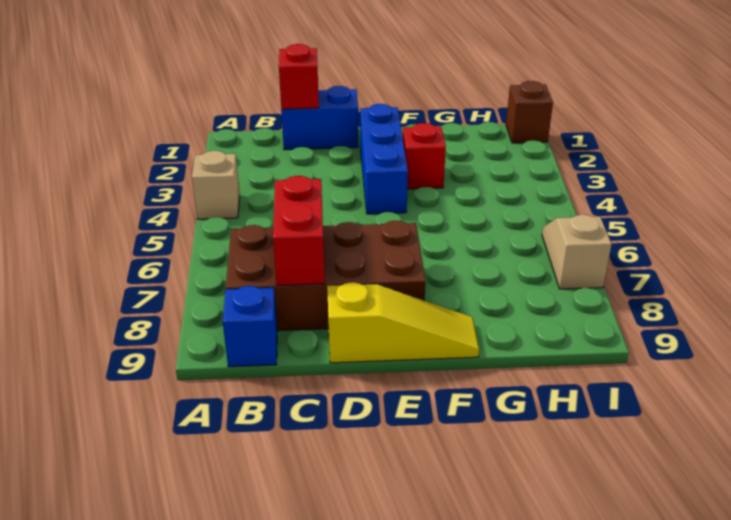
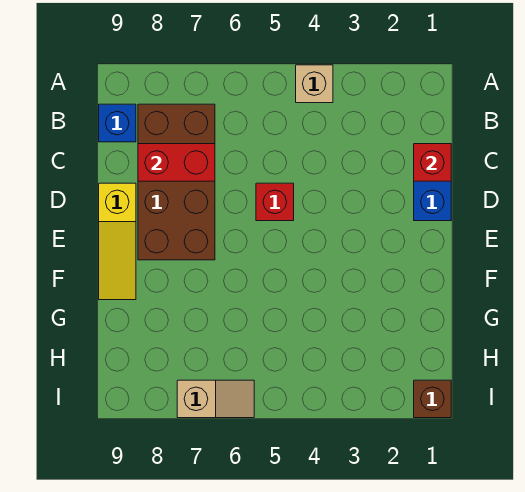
blue brick E2:E4 level 1 -> none
red brick F3 level 1 -> red brick D5 level 1

